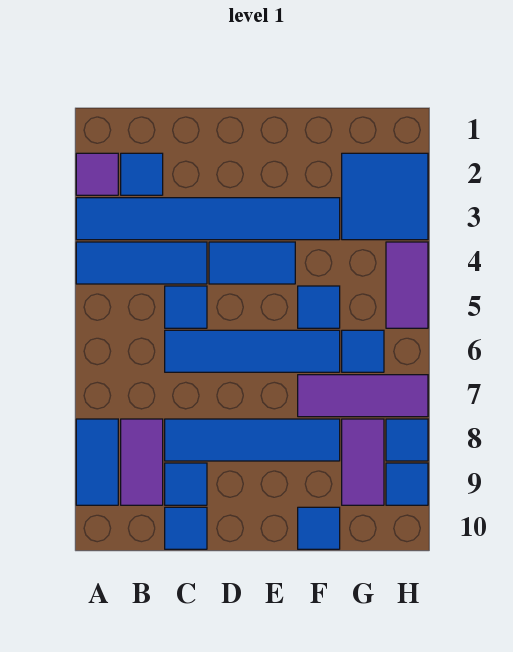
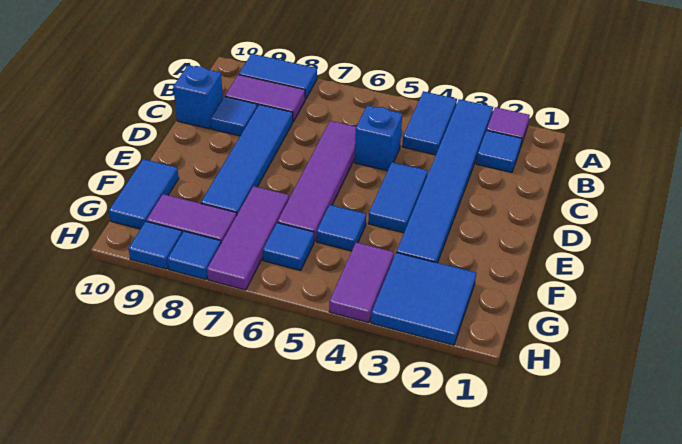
blue tile A4:C4 level 1 -> blue tile A4:B4 level 1
blue tile C5 level 1 -> blue brick C5 level 1
blue tile C6:F6 level 1 -> purple tile C6:F6 level 1
blue tile C10 level 1 -> blue brick C10 level 1
blue tile F10 level 1 -> blue tile F10:G10 level 1
purple tile H4:H5 level 1 -> purple tile G4:H4 level 1

